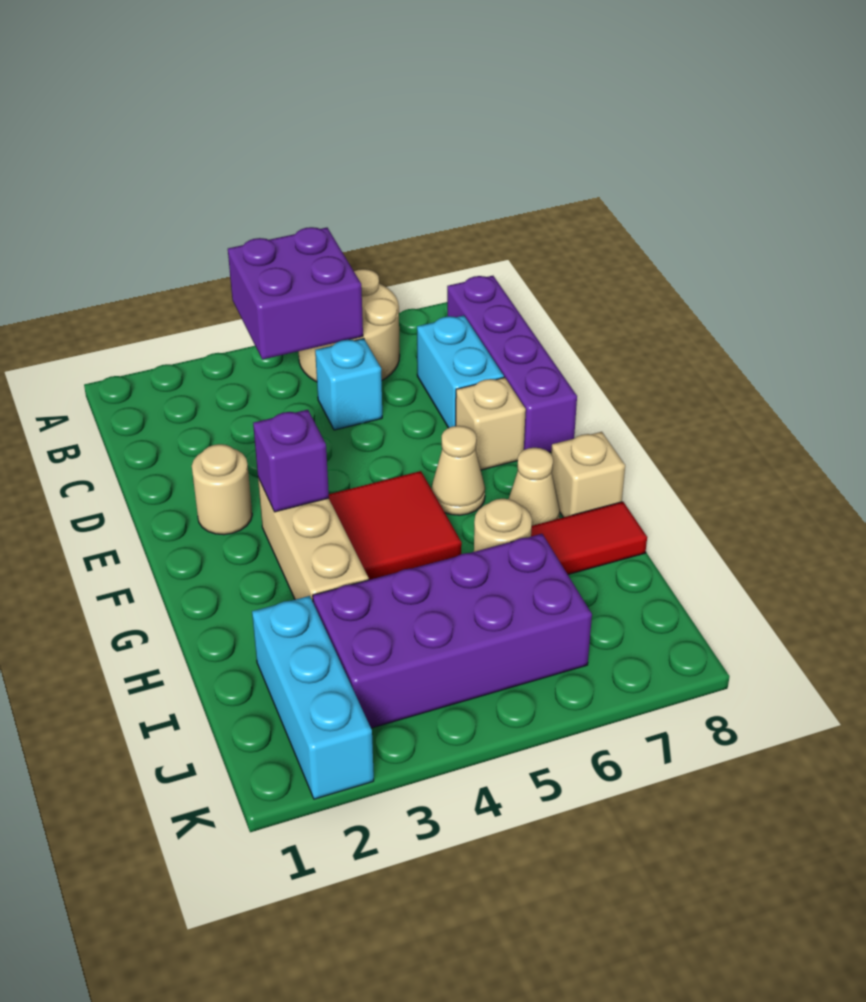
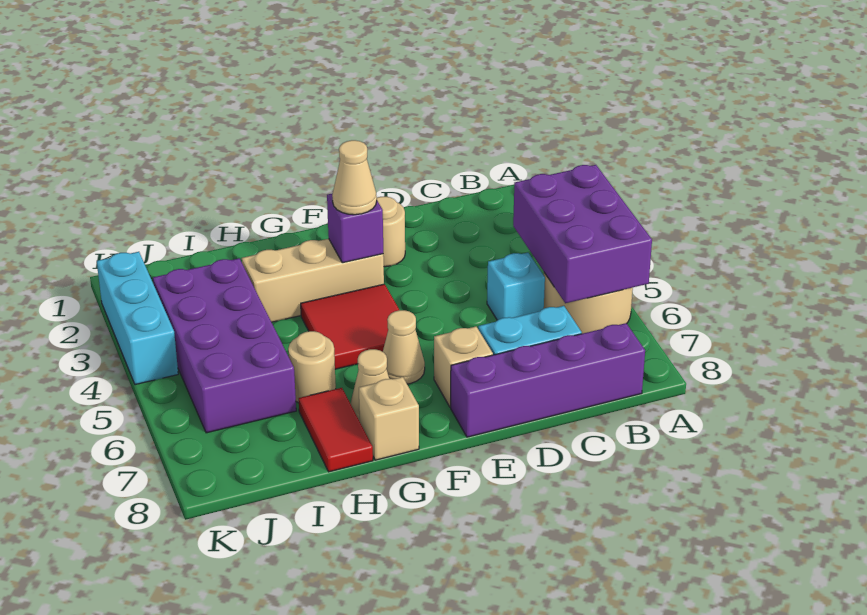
purple brick A4:B5 level 2 -> purple brick A4:B6 level 2
none -> tan cone F3 level 3
cyan brick I2:K2 level 1 -> cyan brick K2:K4 level 1

